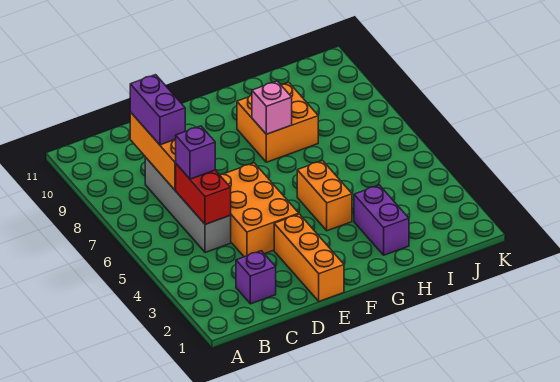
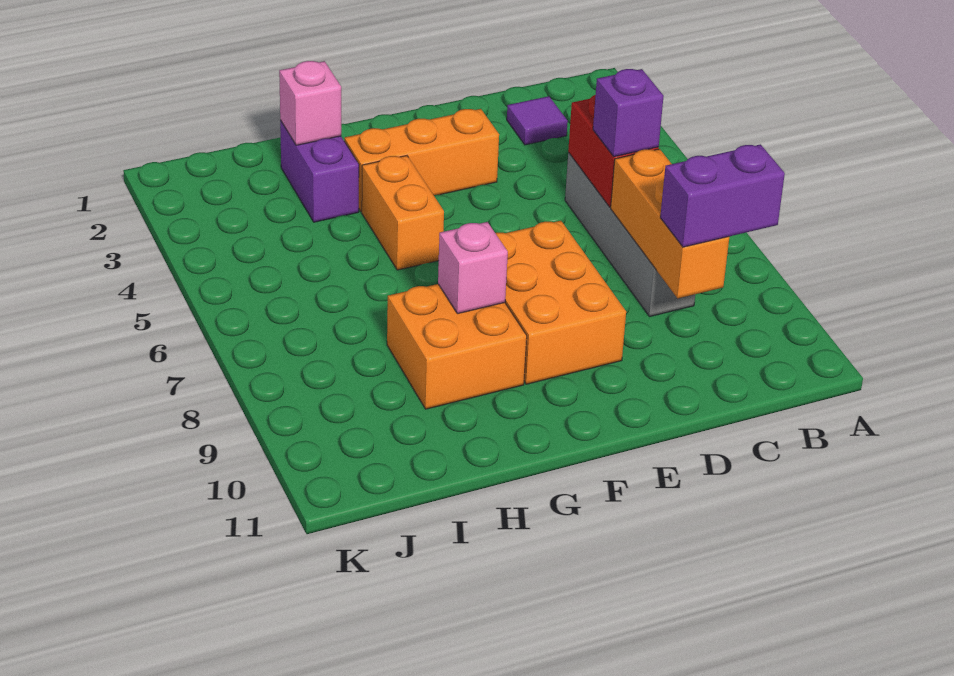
purple brick C2 level 1 -> purple tile C2 level 1
purple brick C8:C9 level 3 -> purple brick B9:C9 level 3
orange brick D4:E6 level 1 -> orange brick E7:F9 level 1
orange brick E1:E3 level 1 -> orange brick E3:G3 level 1
none -> pink brick H2 level 2

